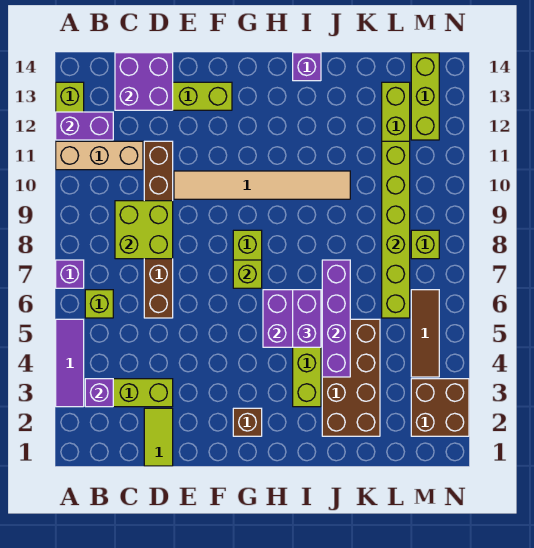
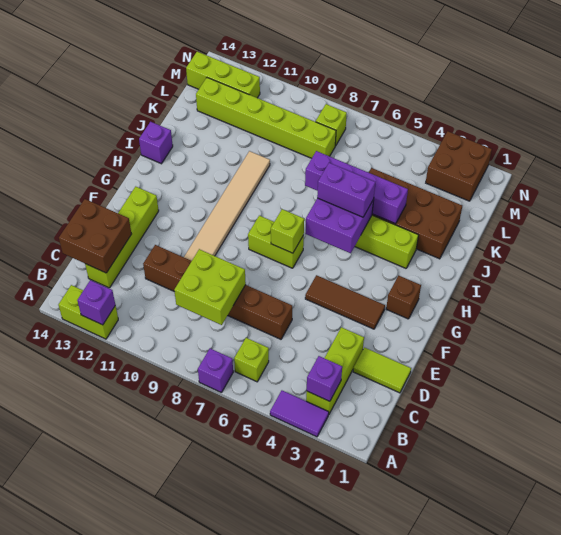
purple tile A3:A5 level 1 -> purple tile A3:A4 level 1
tan brick A11:C11 level 1 -> none
purple brick A12:B12 level 2 -> purple brick A12 level 2
purple brick C13:D14 level 2 -> brown brick C13:D14 level 2
lime brick L6:L11 level 2 -> none
brown tile M4:M6 level 1 -> brown tile F3:F5 level 1

